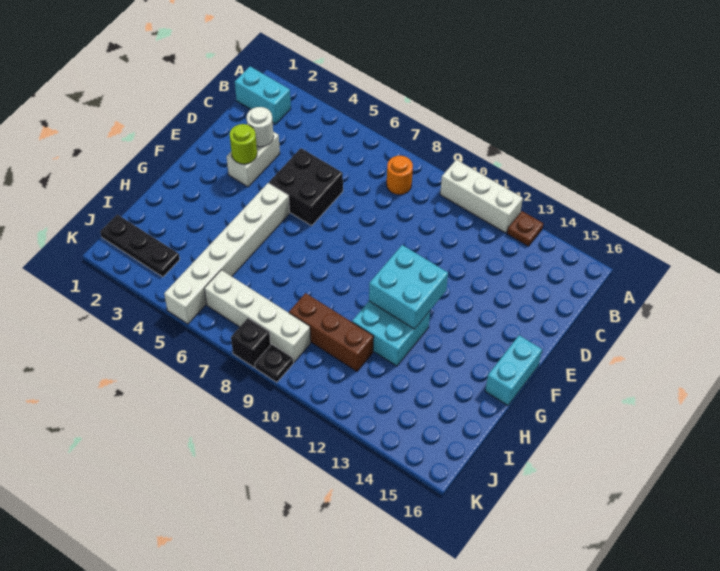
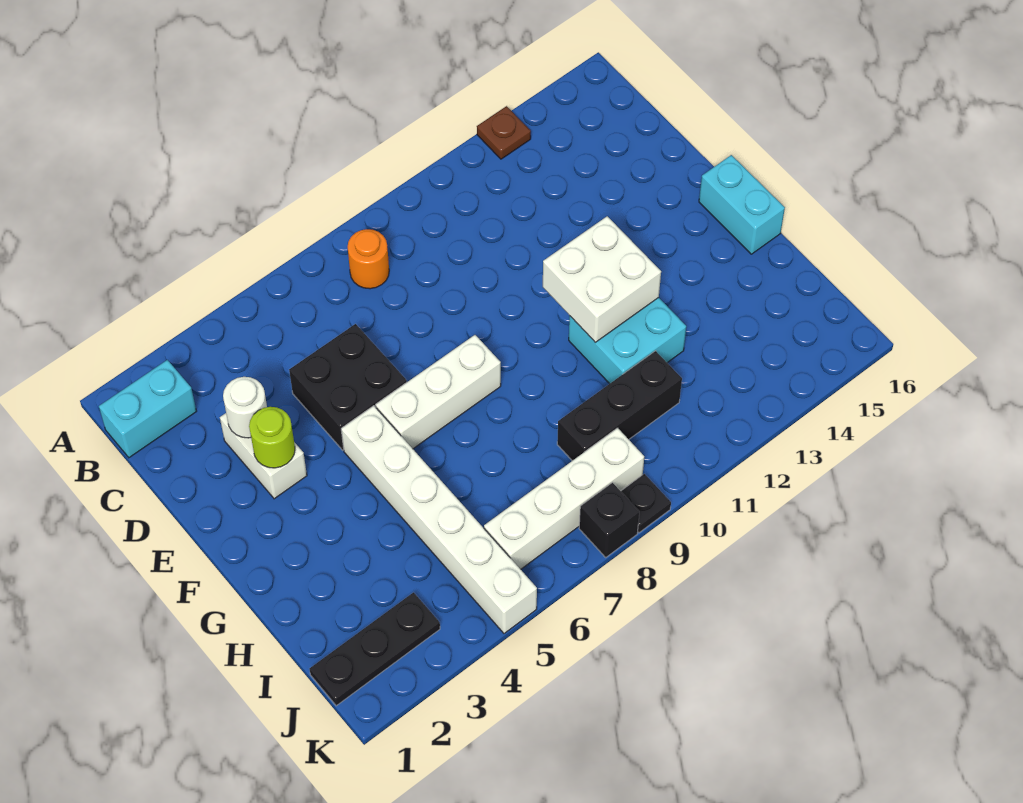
white brick A10:A12 level 1 -> white brick F6:F8 level 1
cyan brick F11:G12 level 2 -> white brick F11:G12 level 2
brown brick I9:I11 level 1 -> black brick I9:I11 level 1

